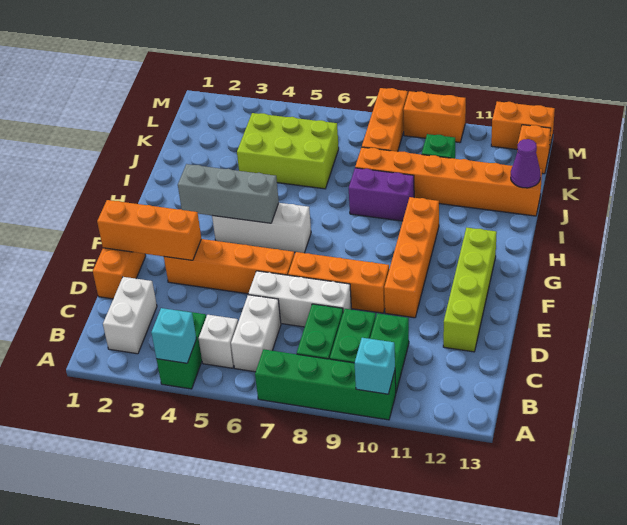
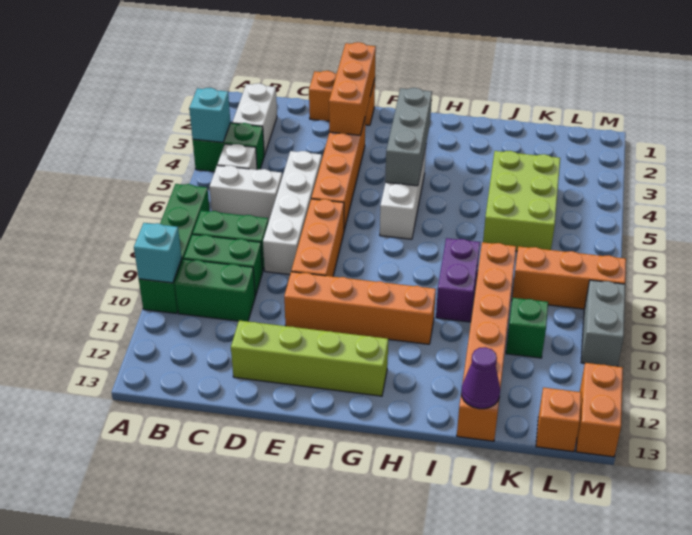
white brick B2:C2 level 1 -> white brick B2:B3 level 1
white brick D6:D8 level 1 -> white brick D5:D8 level 1
orange brick M9:M10 level 1 -> grey brick M9:M10 level 1

